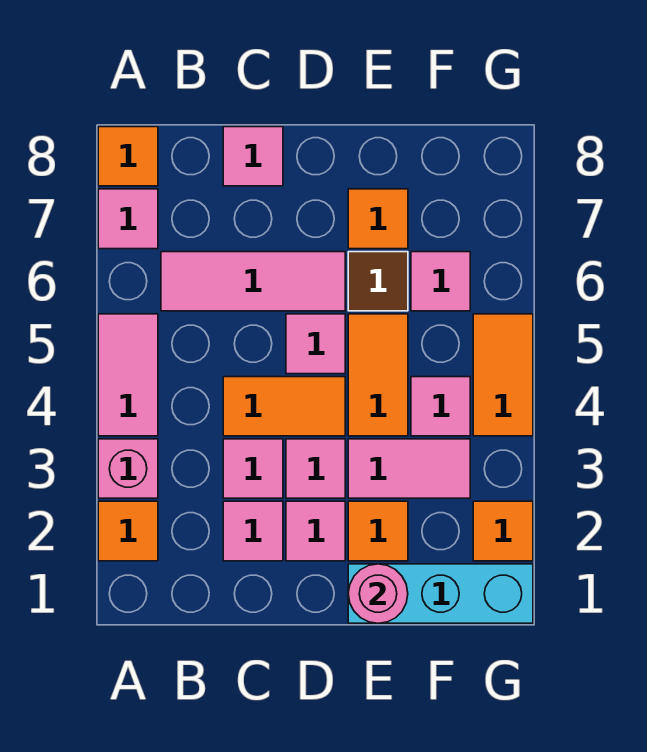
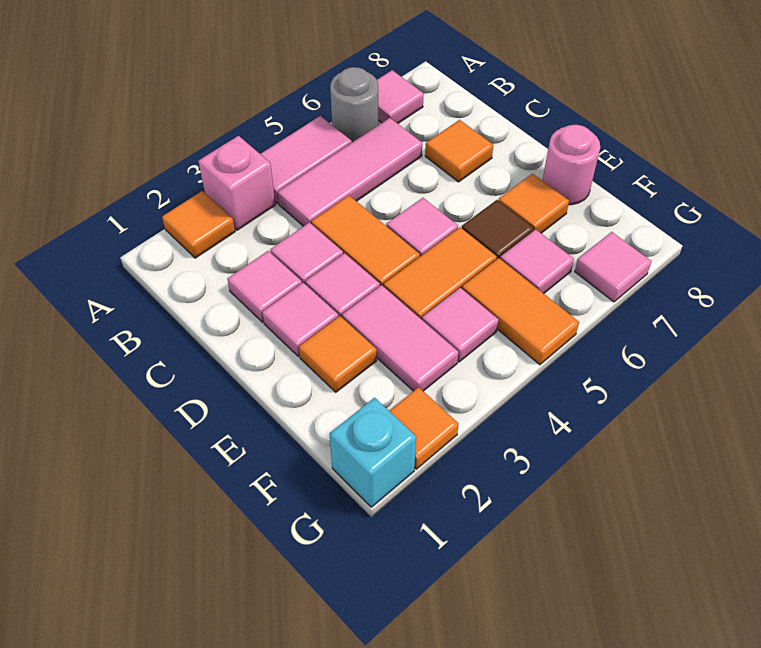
none -> grey round brick A6 level 1
orange tile A8 level 1 -> orange tile C7 level 1
pink tile B6:D6 level 1 -> pink tile B4:B6 level 1
pink tile C8 level 1 -> pink tile G7 level 1
cyan brick E1:G1 level 1 -> cyan brick G1 level 1
pink round brick E1 level 2 -> pink round brick E8 level 1
orange tile G4:G5 level 1 -> orange tile F5:G5 level 1

